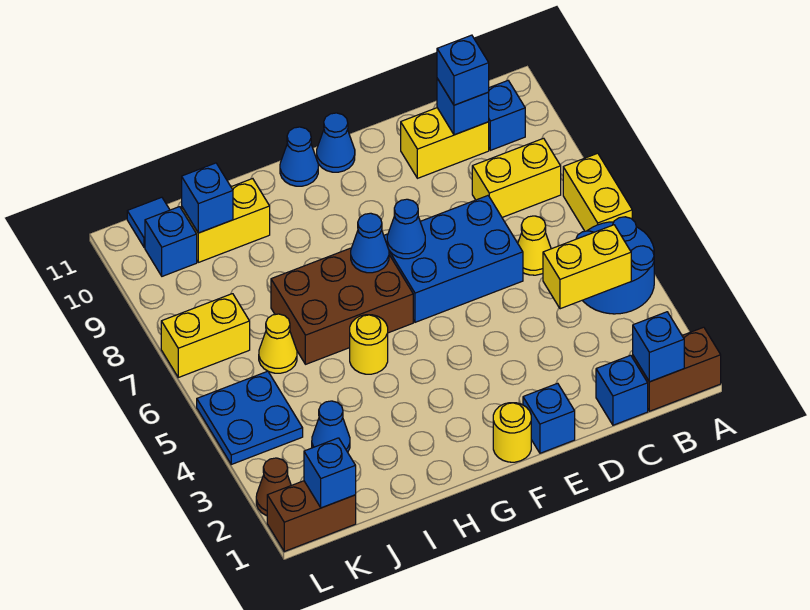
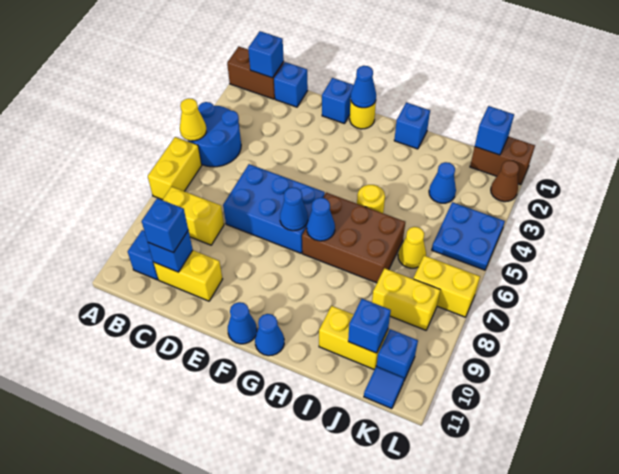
yellow brick B4:C4 level 2 -> yellow brick J8:K8 level 1
yellow cone C6 level 1 -> yellow cone A5 level 2
none -> blue cone F1 level 2
none -> blue brick H1 level 1

